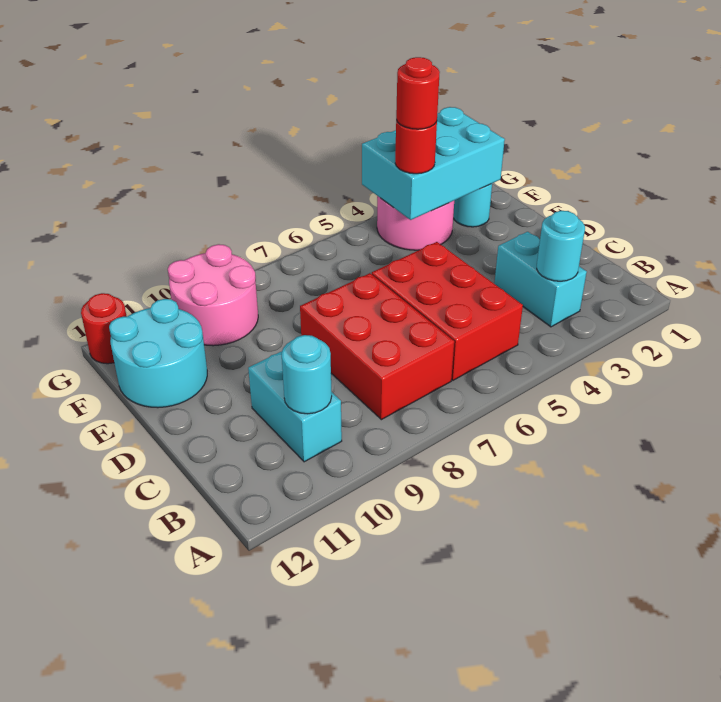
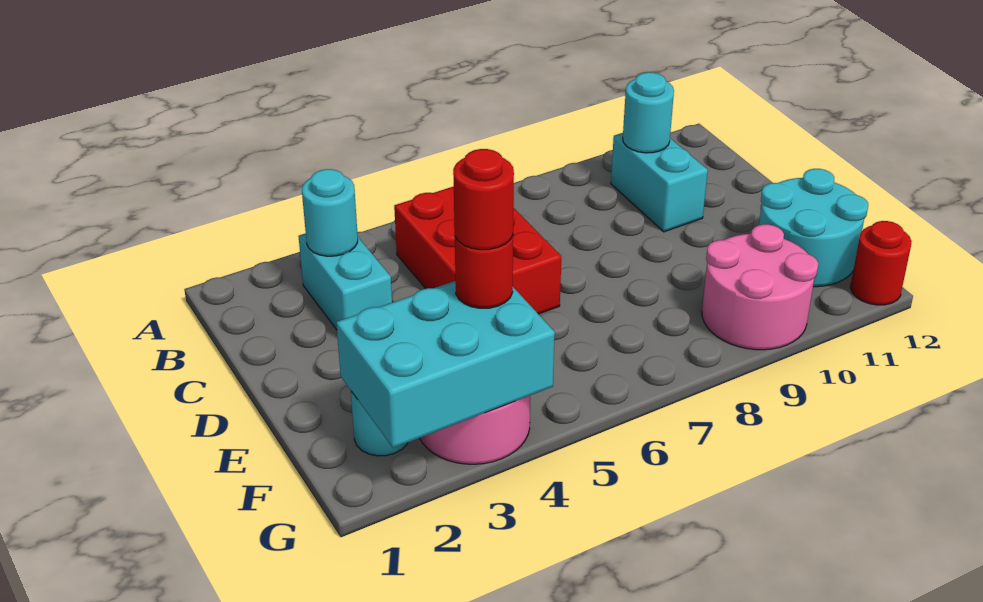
red brick B7:D8 level 1 -> none

